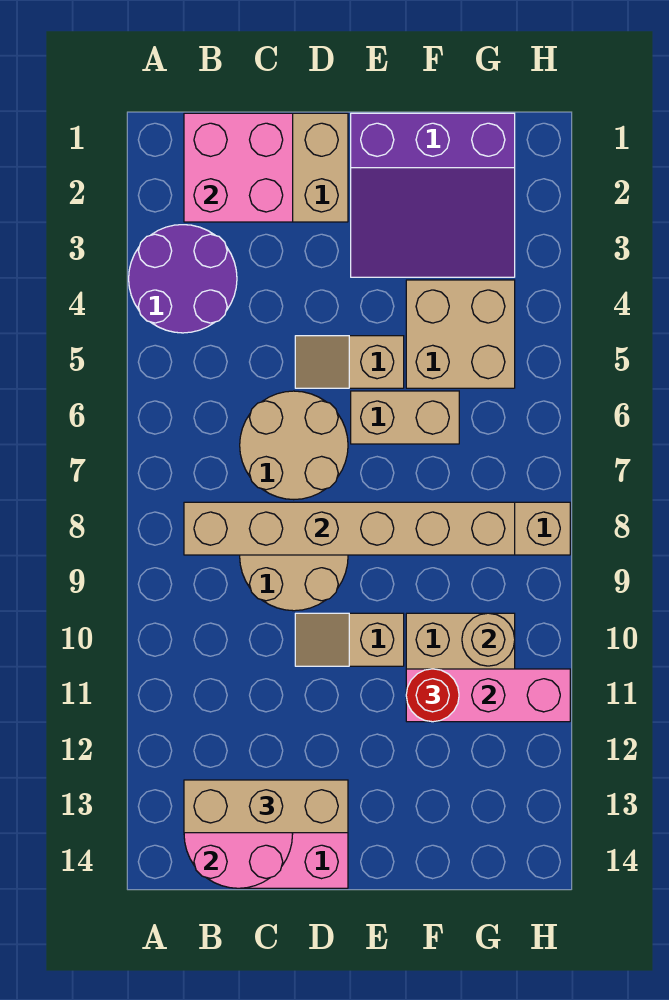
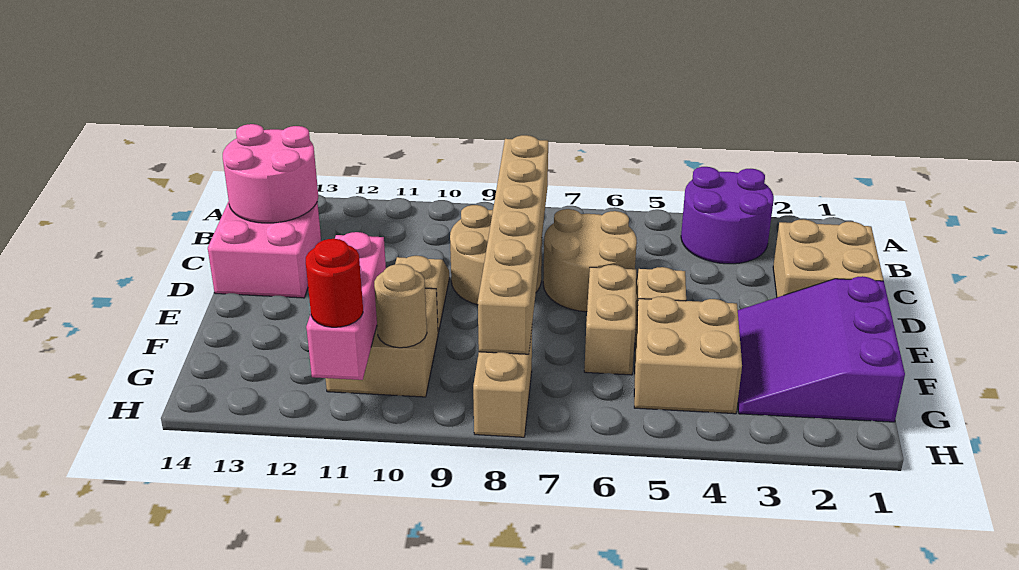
pink brick B1:C2 level 2 -> none
tan brick B13:D13 level 3 -> none
red round brick F11 level 3 -> red round brick H11 level 3

